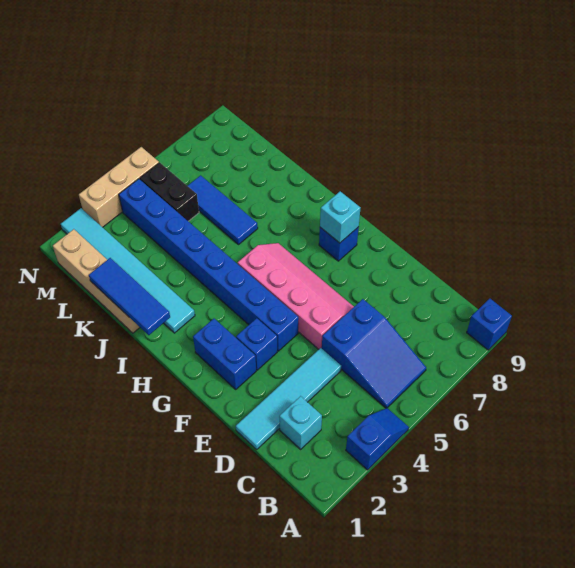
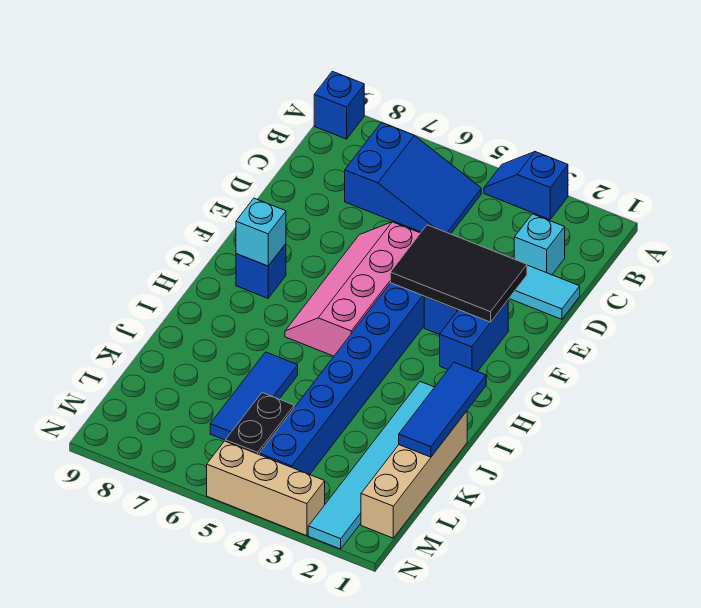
blue slope B5:D6 level 1 top D -> blue slope B5:C7 level 1 top 7
none -> black tile E2:F4 level 2

